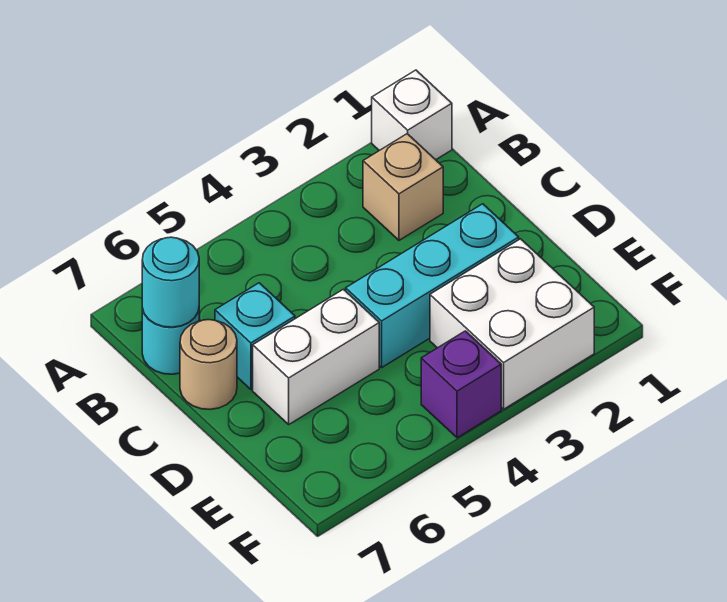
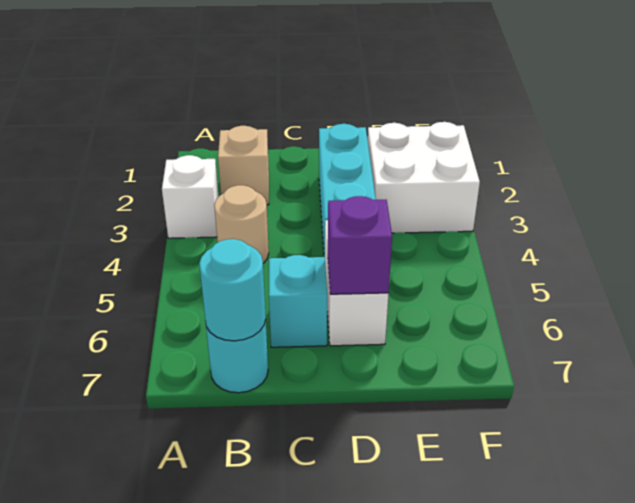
white brick A1 level 1 -> white brick A3 level 1
tan round brick C7 level 1 -> tan round brick B4 level 1
purple brick F4 level 1 -> purple brick D6 level 2

